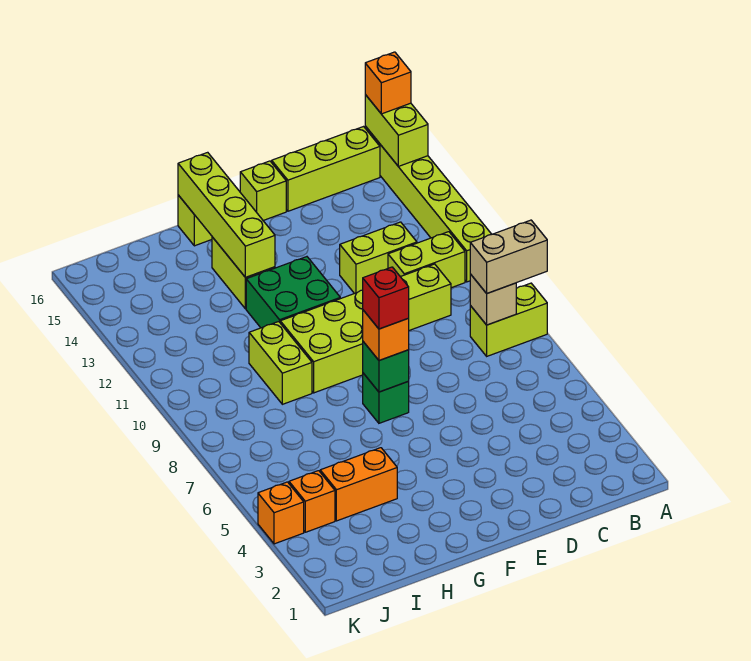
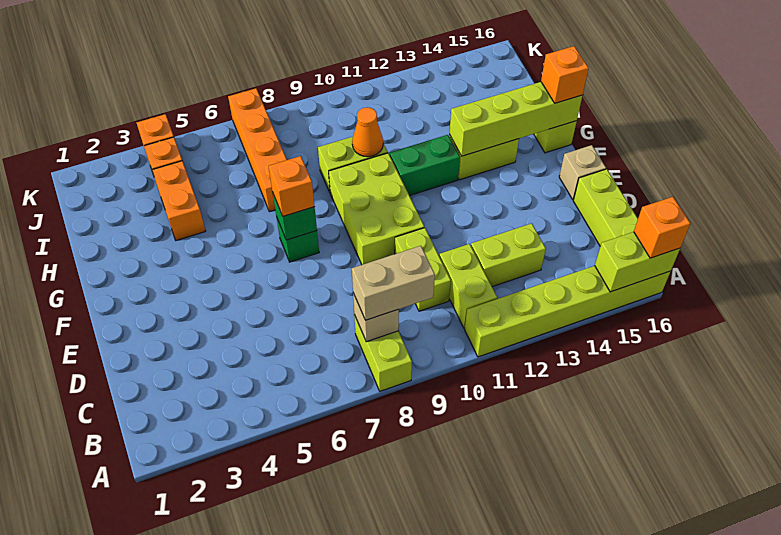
tan brick A8:B8 level 3 -> tan brick B8:B9 level 3
lime brick C12:D12 level 1 -> lime brick C12:C13 level 1
lime brick E16 level 1 -> tan brick E16 level 1
red brick F7 level 4 -> none
green brick F11:G12 level 1 -> green brick G11:G12 level 1
none -> orange brick G16 level 3
none -> orange brick H7:K7 level 1
none -> orange cone H10 level 2

